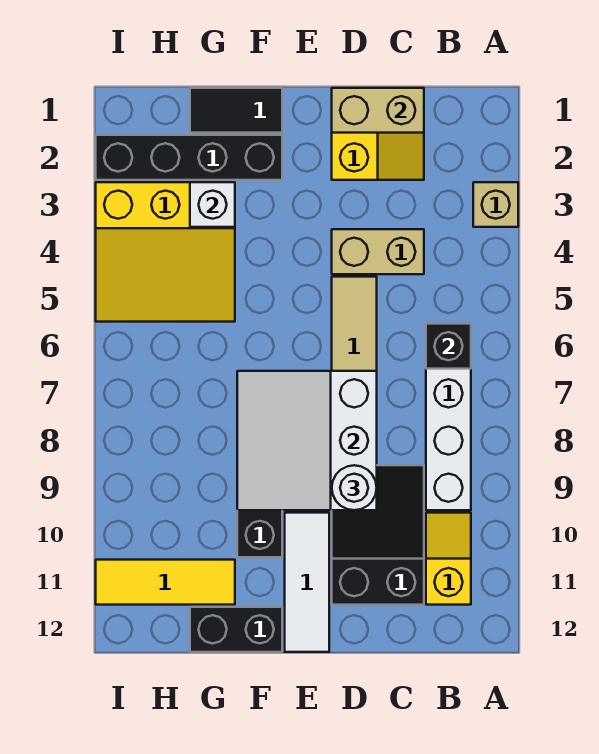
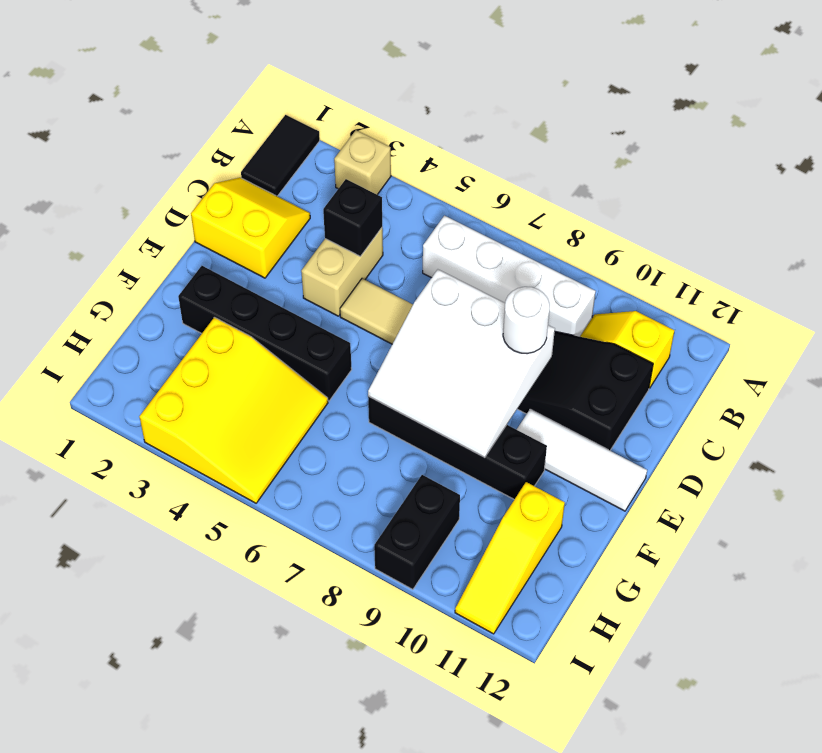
black brick B6 level 2 -> black brick C4 level 2
tan brick C1:D1 level 2 -> none
black tile F1:G1 level 1 -> black tile A1:B1 level 1
black brick F2:I2 level 1 -> black brick F2:F5 level 1
black brick F12:G12 level 1 -> black brick H9:I9 level 1
white brick G3 level 2 -> none
yellow tile G11:I11 level 1 -> yellow slope G11:I11 level 1 top G

